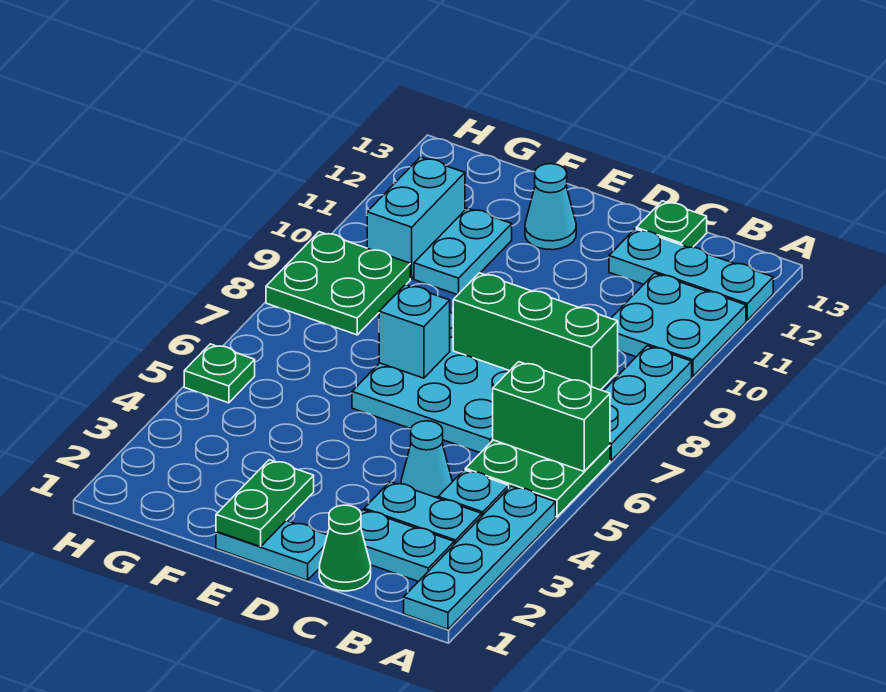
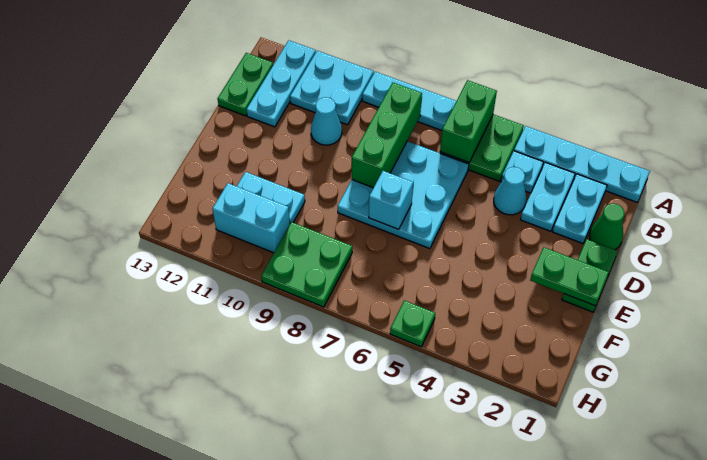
green plate C13 level 1 -> green plate B13:C13 level 1
cyan plate D1:E1 level 1 -> green plate D1:E1 level 1
cyan cone E12 level 1 -> cyan cone C10 level 1

